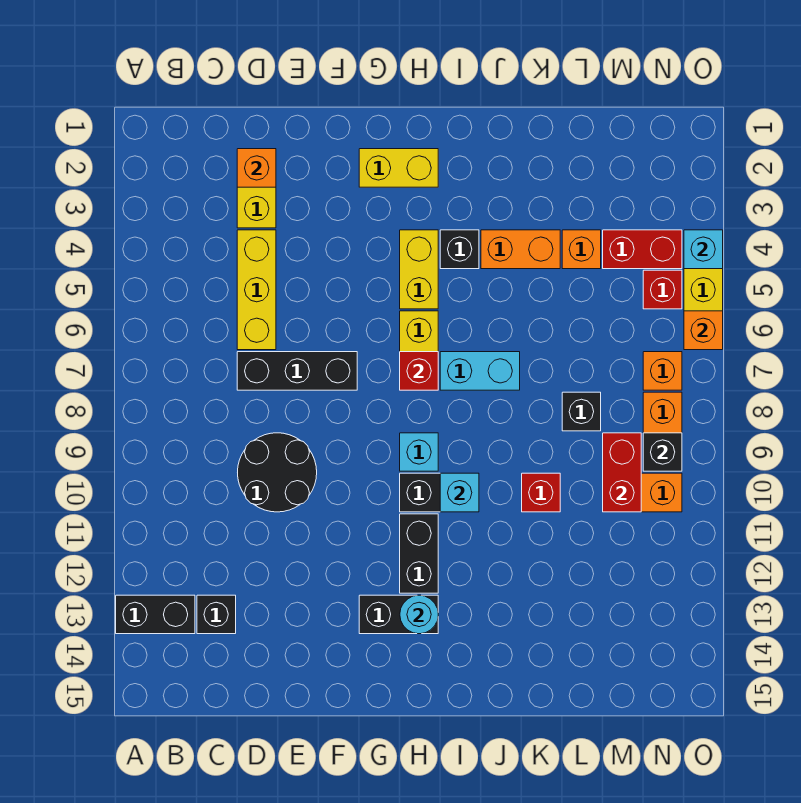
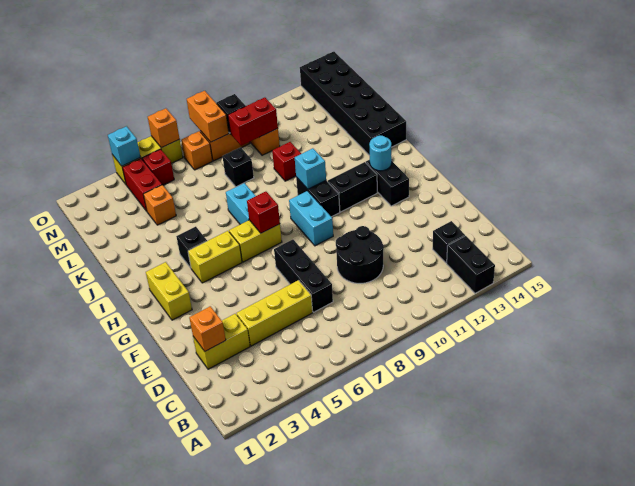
cyan brick H9 level 1 -> cyan brick G9:H9 level 1
orange brick J4:K4 level 1 -> orange brick N8:O8 level 2
none -> black brick J14:O15 level 1

